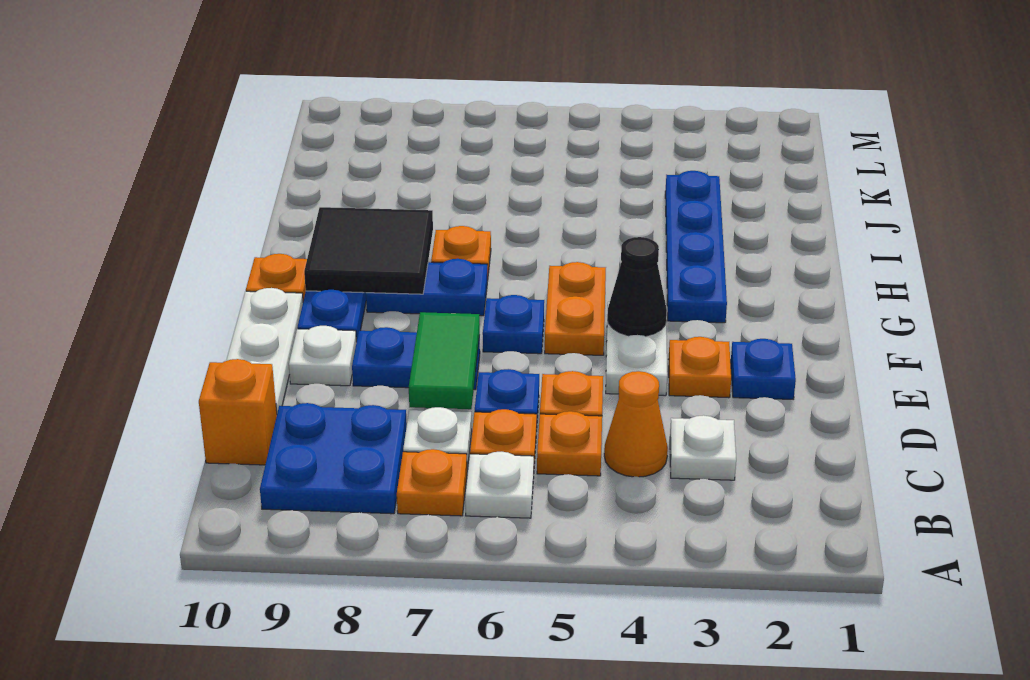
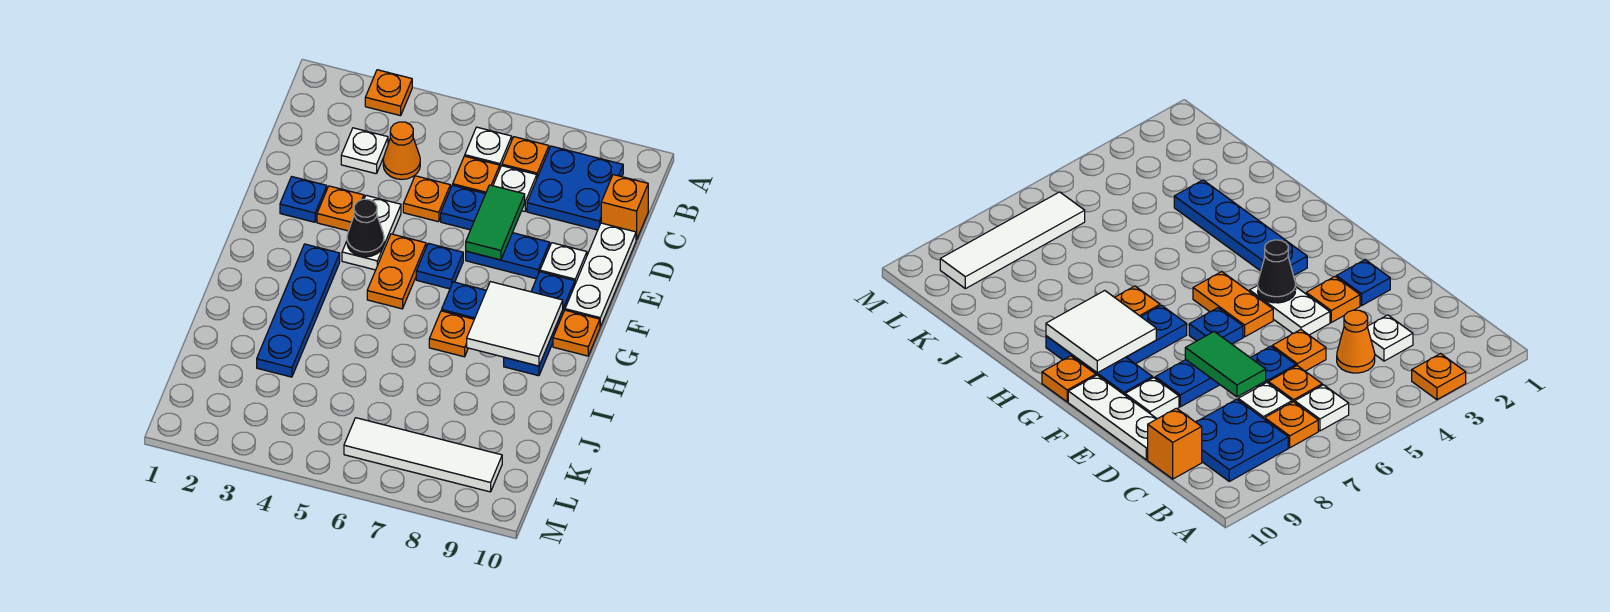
orange plate C5 level 1 -> orange plate A3 level 1
black tile G8:H9 level 2 -> white tile G8:H9 level 2
none -> white tile L6:L9 level 1

